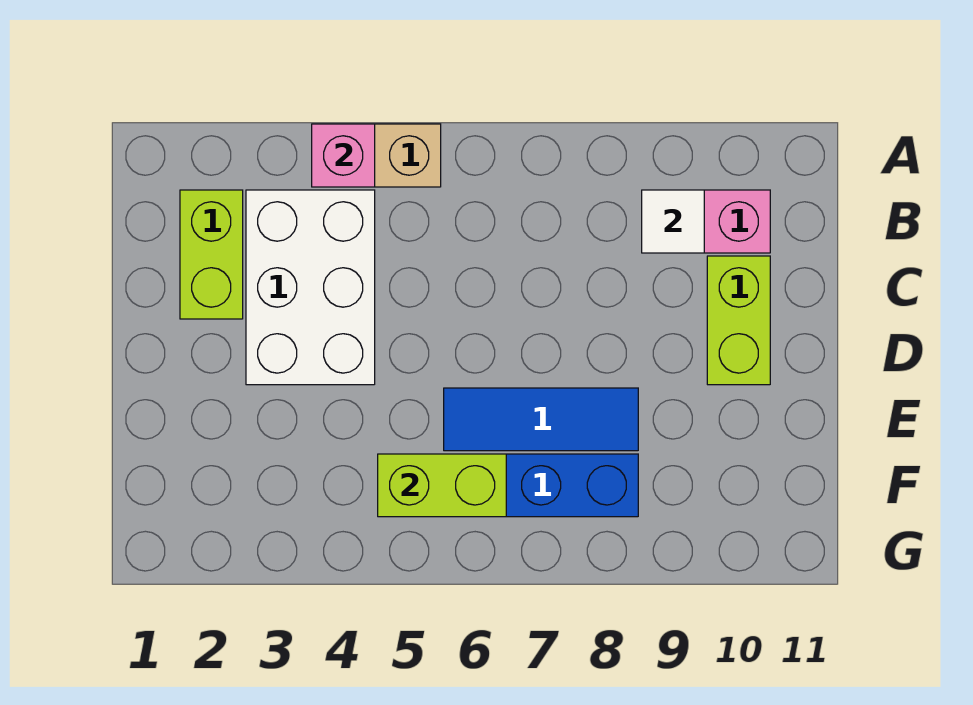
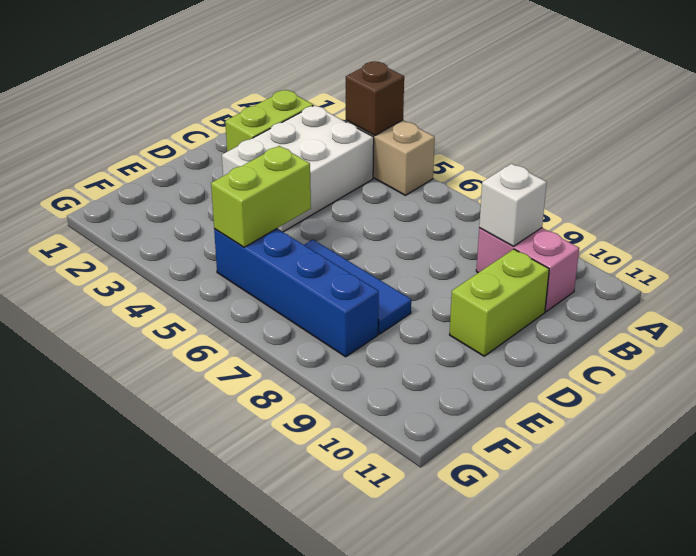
pink brick A4 level 2 -> brown brick A4 level 2
white tile B9 level 2 -> white brick B9 level 2
lime brick F5:F6 level 2 -> lime brick E5:F5 level 2

